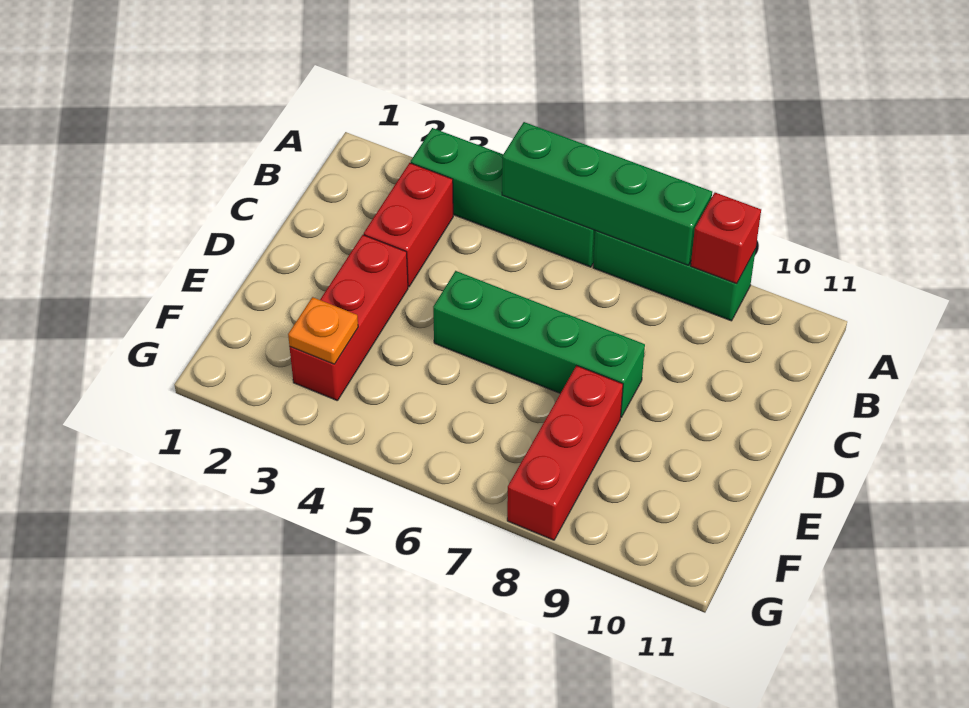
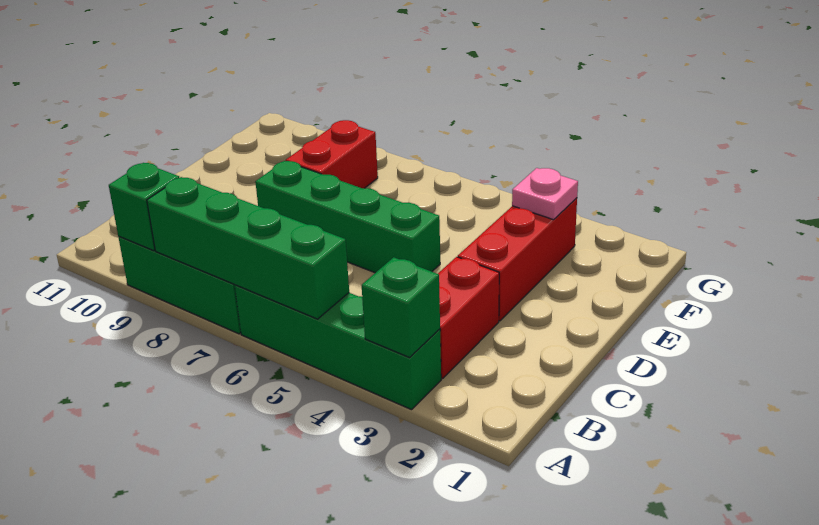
none -> green brick A3 level 2
red brick A9 level 2 -> green brick A9 level 2
red brick E8:G8 level 1 -> red brick E8:F8 level 1
orange plate F3 level 2 -> pink plate F3 level 2

